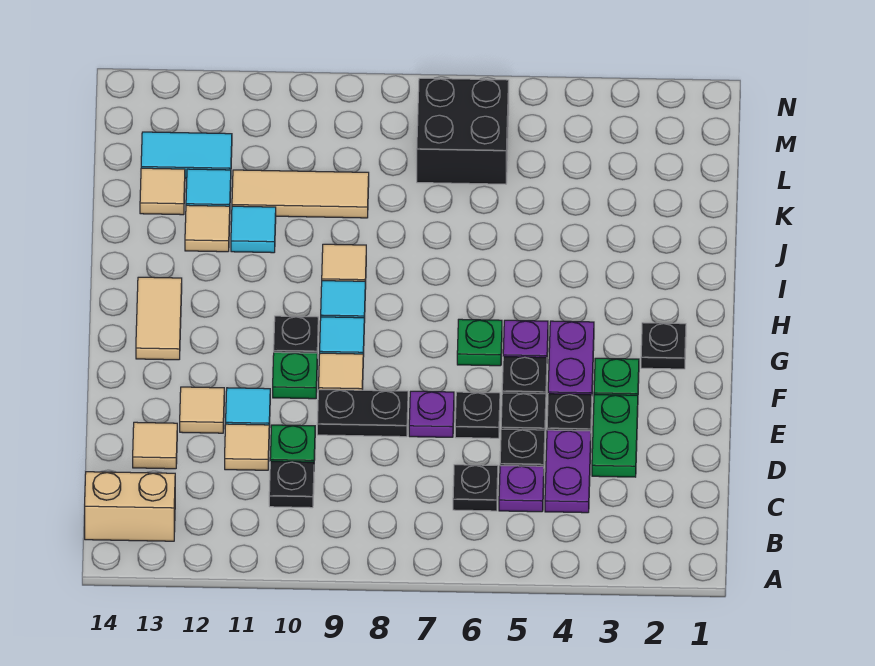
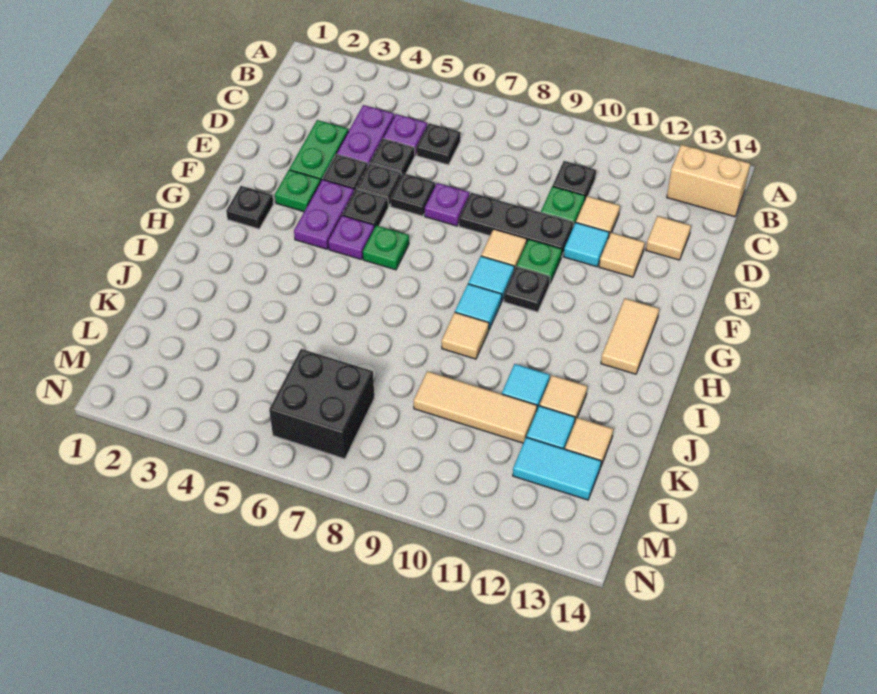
black plate E8:E9 level 1 -> black plate E8:E10 level 1

